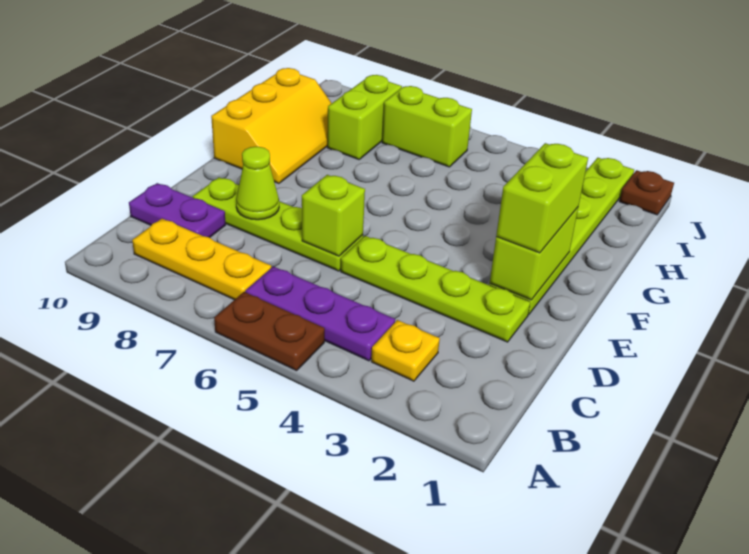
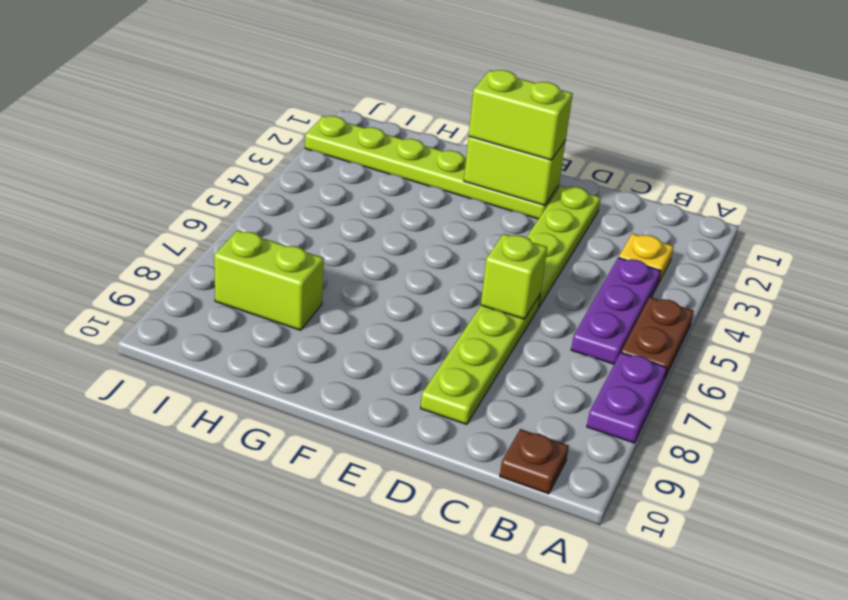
yellow plate B7:B9 level 1 -> none
purple plate C9:C10 level 1 -> purple plate A7:A8 level 1
lime cone D8 level 2 -> none
yellow slope F9:H10 level 1 top 10 -> none
lime brick I6:I7 level 1 -> none
brown plate J1 level 1 -> brown plate B10 level 1

